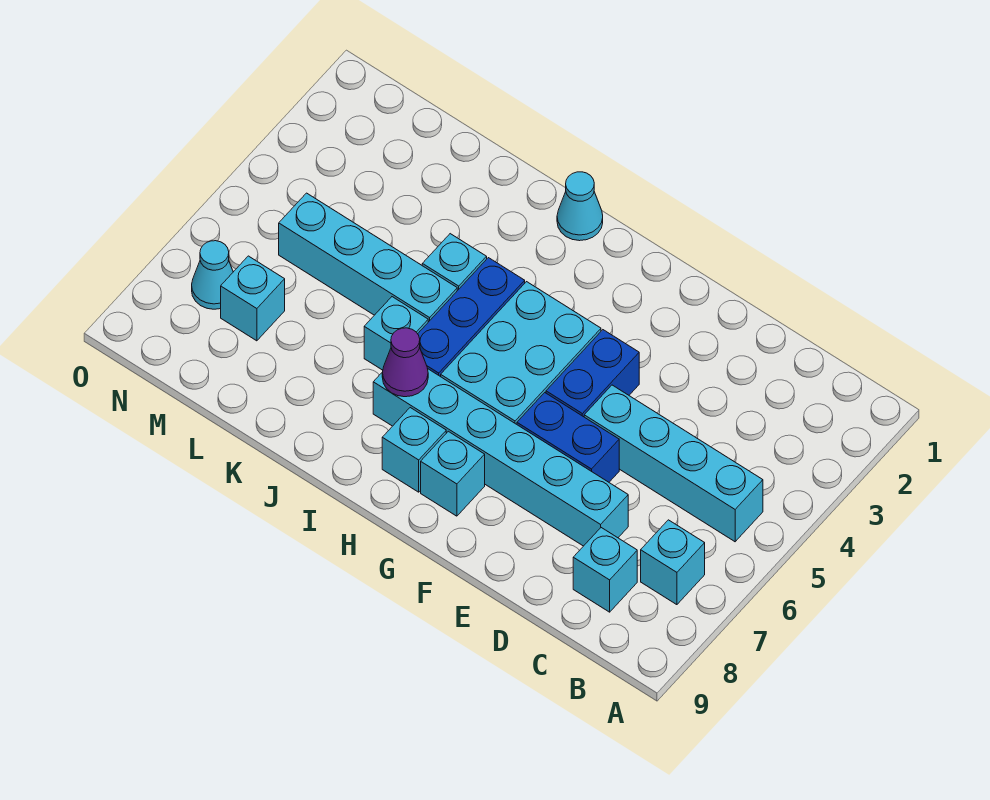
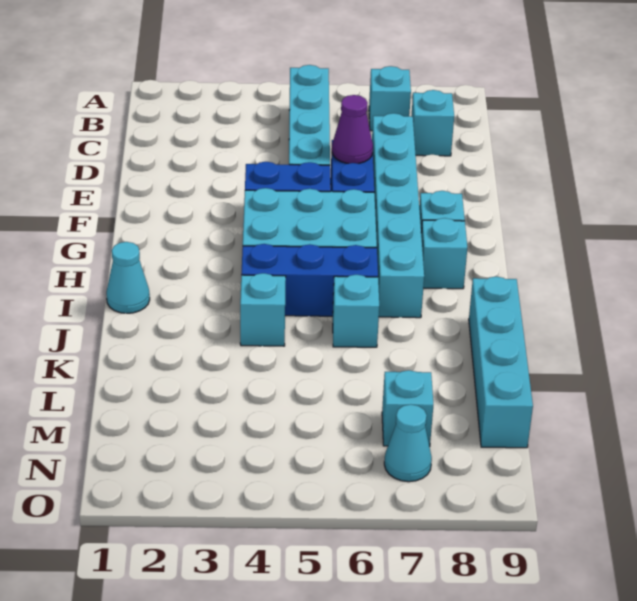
purple cone I7 level 2 -> purple cone E6 level 2
cyan brick J5:M5 level 1 -> cyan brick J9:M9 level 1

